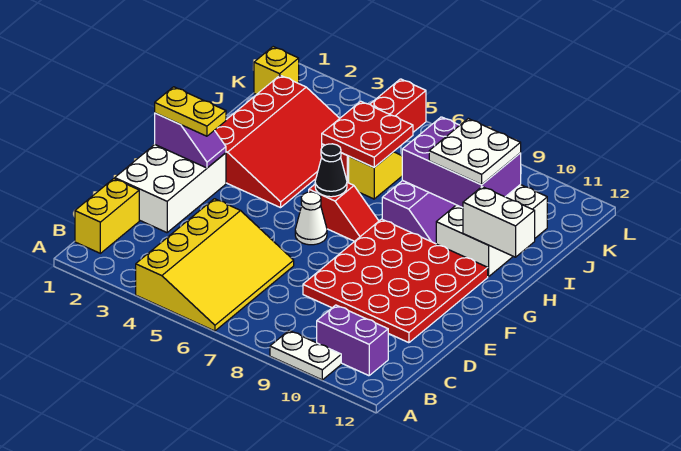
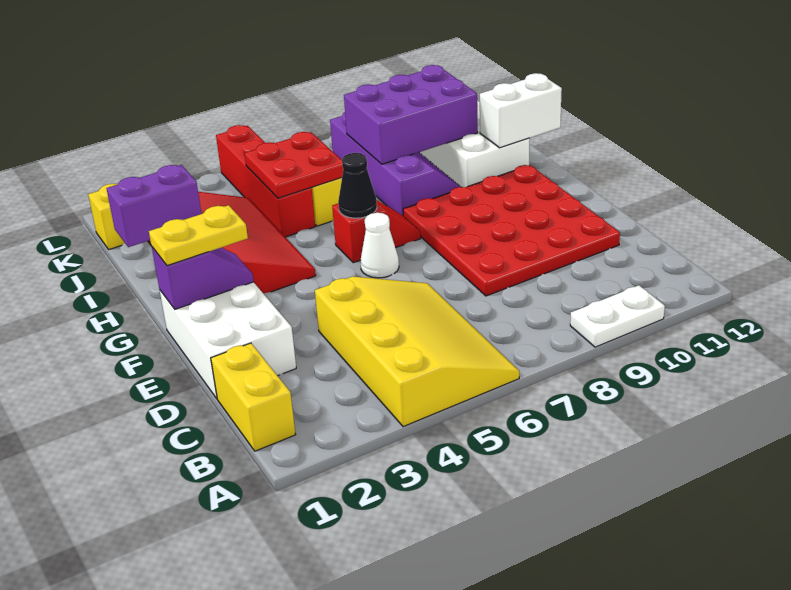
purple brick B10:B11 level 1 -> purple brick I1:I2 level 2
white plate I9:J10 level 3 -> none

